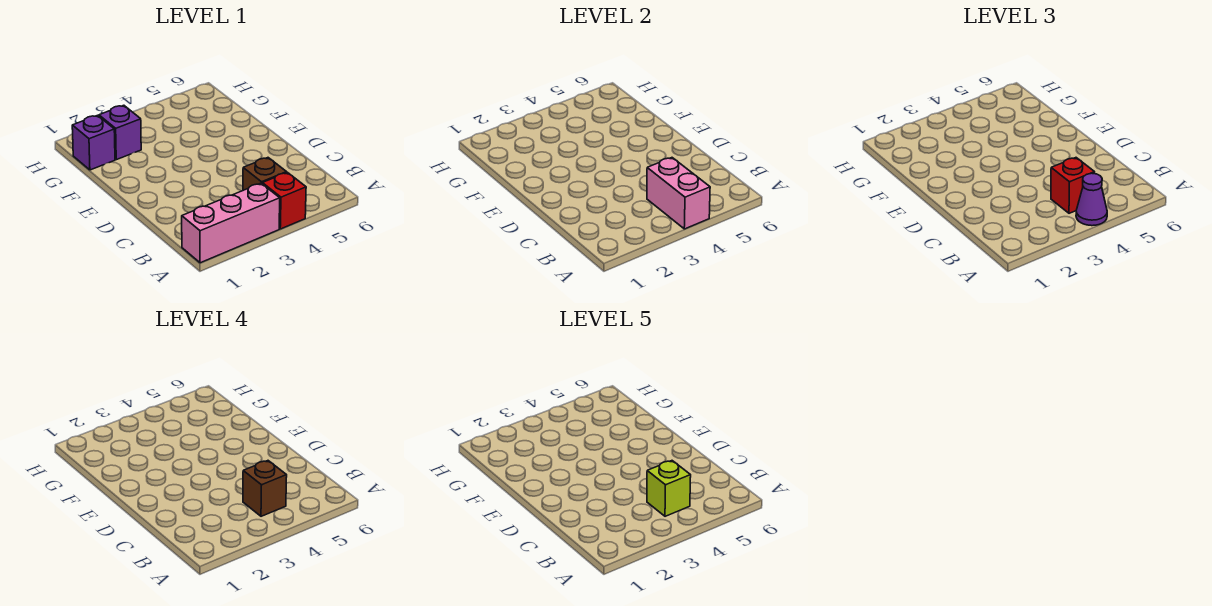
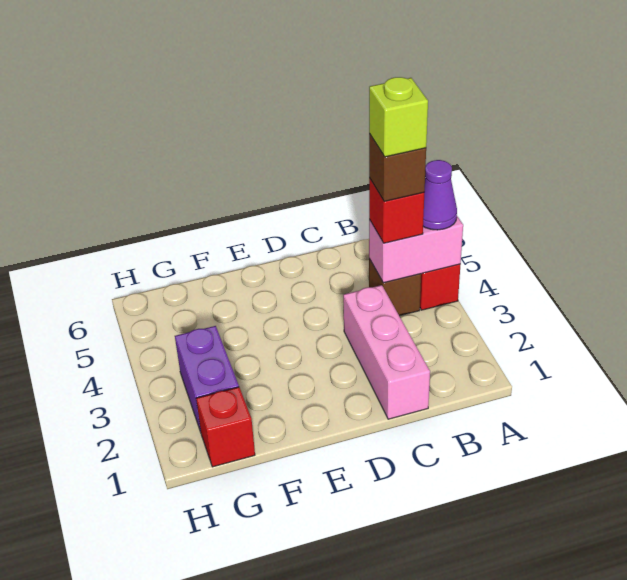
pink brick A1:A3 level 1 -> pink brick C1:C3 level 1
purple brick G1 level 1 -> red brick G1 level 1
purple brick G2 level 1 -> purple brick G2:G3 level 1

